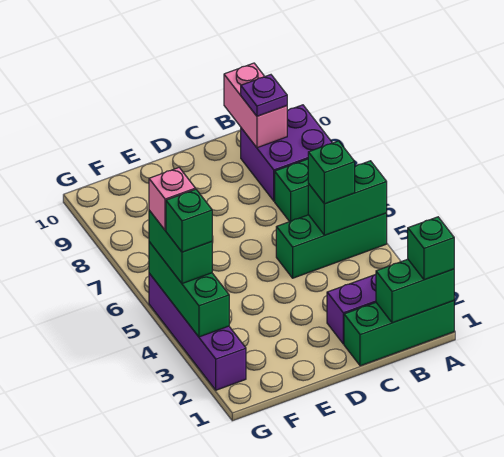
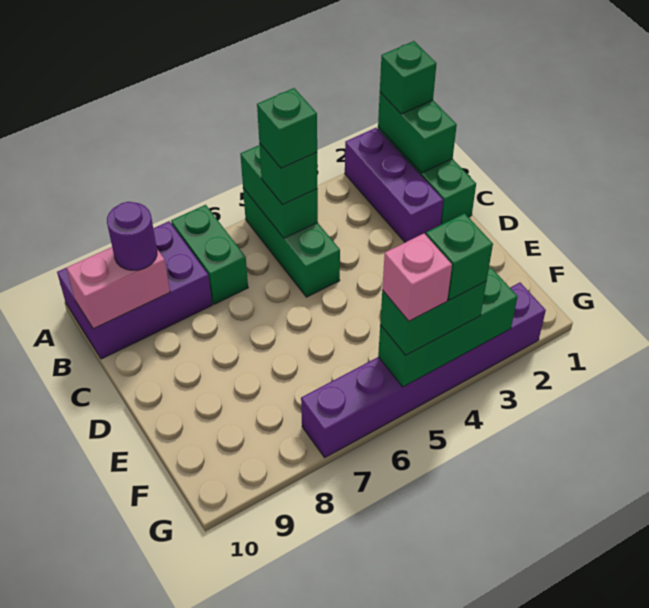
purple brick A8:B9 level 1 -> purple brick A8:B10 level 1
none -> green brick B5 level 4
purple plate B9 level 3 -> purple round brick B9 level 3
purple brick G2:G5 level 1 -> purple brick G2:G7 level 1

